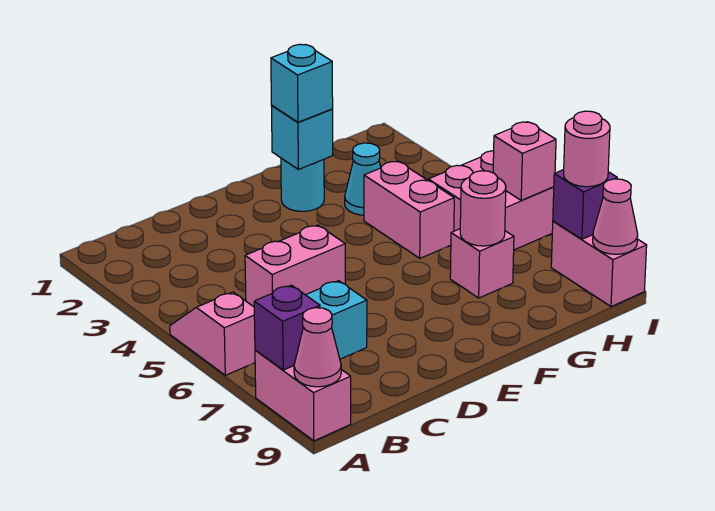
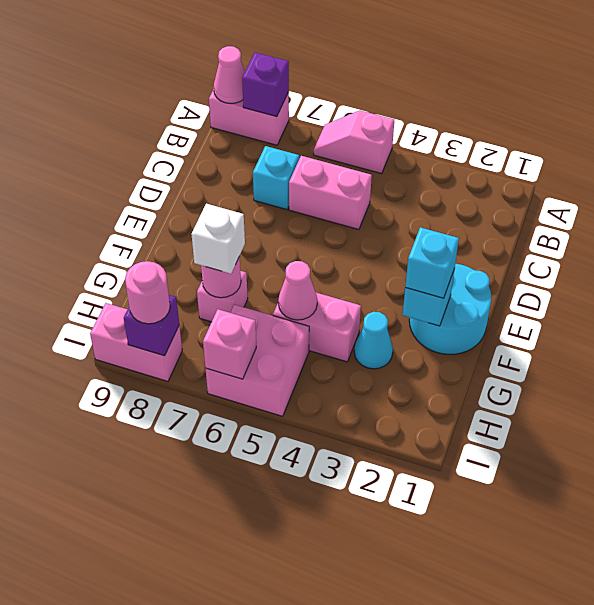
pink slope A5:A6 level 1 top 6 -> pink slope A5:A6 level 1 top 5
pink brick C5:D5 level 1 -> pink brick C5:C6 level 1
cyan round brick F2 level 1 -> cyan round brick E1:F2 level 1
none -> white brick G7 level 3
pink cone I9 level 2 -> pink cone G5 level 2

